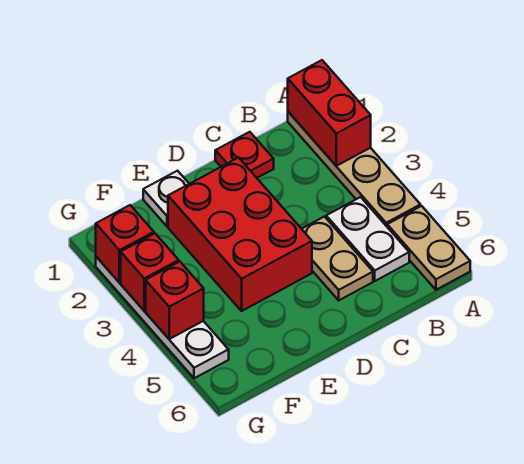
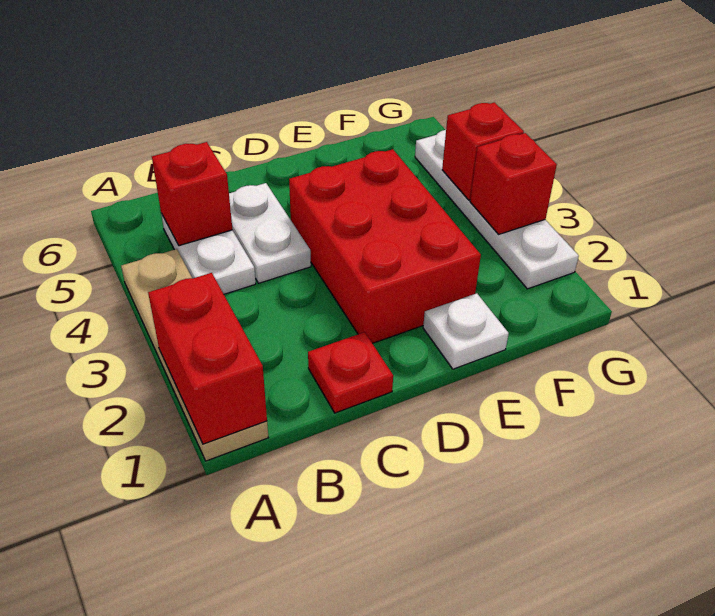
tan plate A5:A6 level 1 -> none
tan plate C4:C5 level 1 -> white plate C4:C5 level 1
red brick G2 level 2 -> red brick B5 level 2

